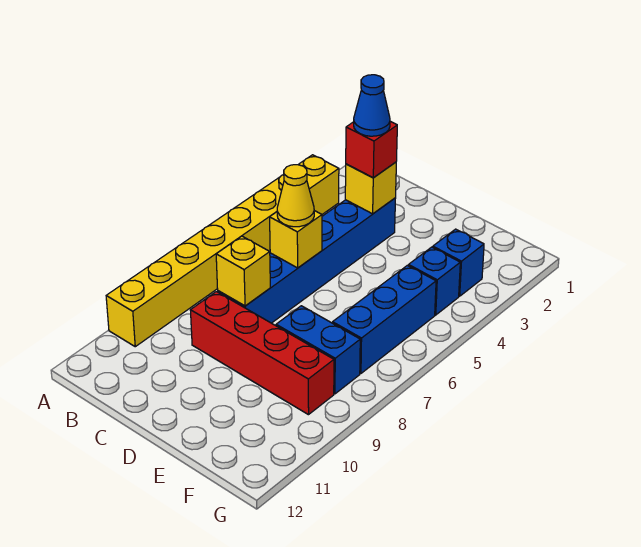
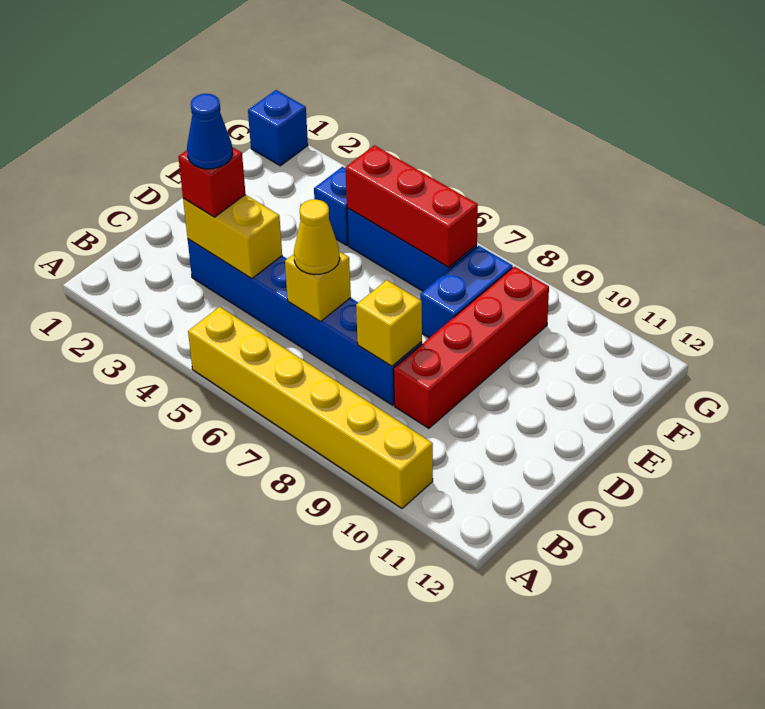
yellow brick A3:A10 level 1 -> yellow brick A5:A10 level 1
yellow brick C3 level 2 -> yellow brick C3:C4 level 2
blue brick F3 level 1 -> blue brick G1 level 1
none -> red brick F5:F7 level 2

